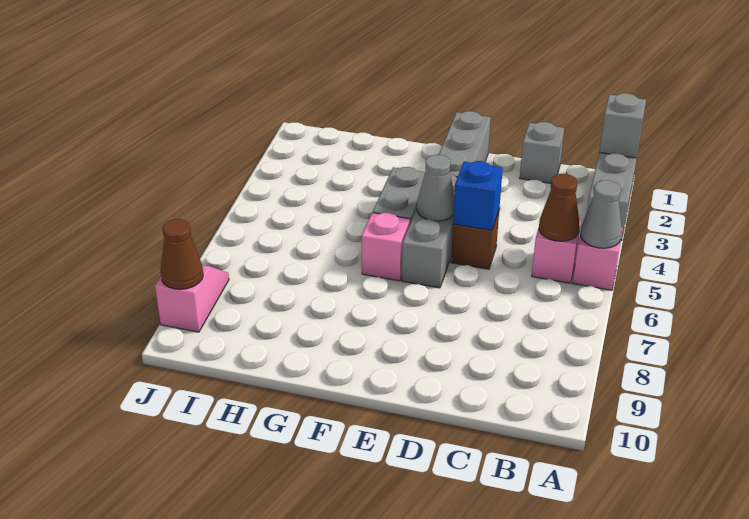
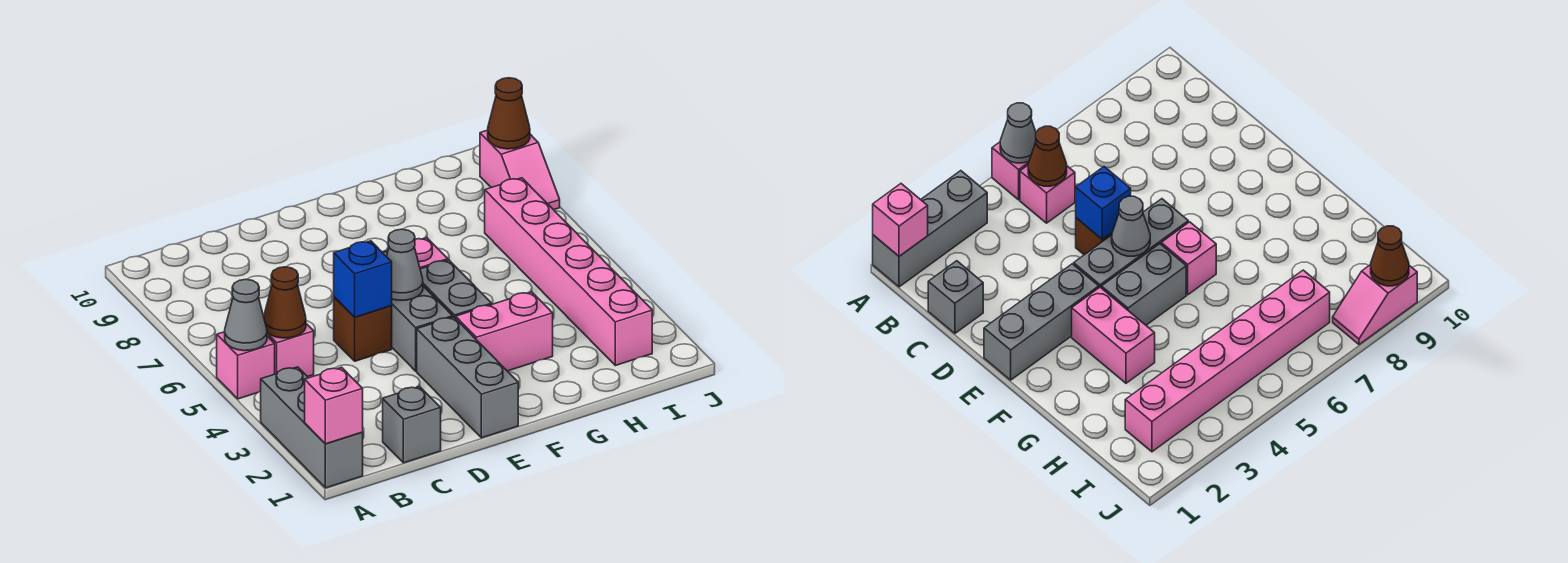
grey brick A1 level 2 -> pink brick A1 level 2
none -> pink brick F3:G3 level 1
none -> pink brick I2:I7 level 1

